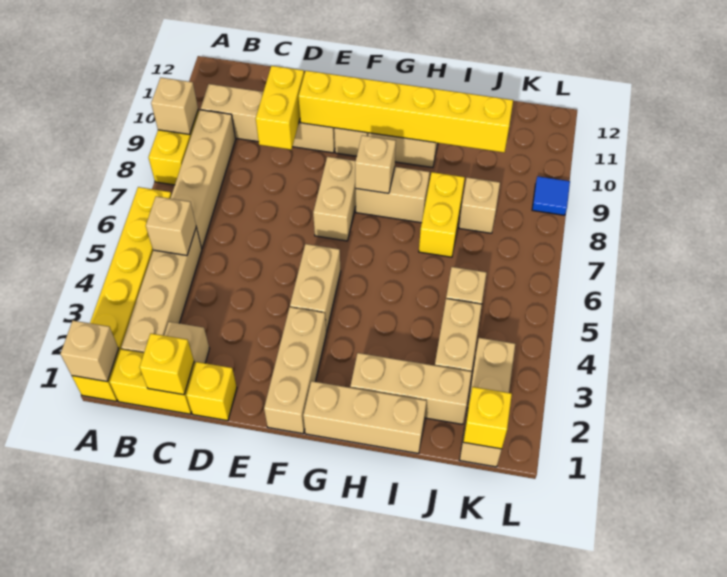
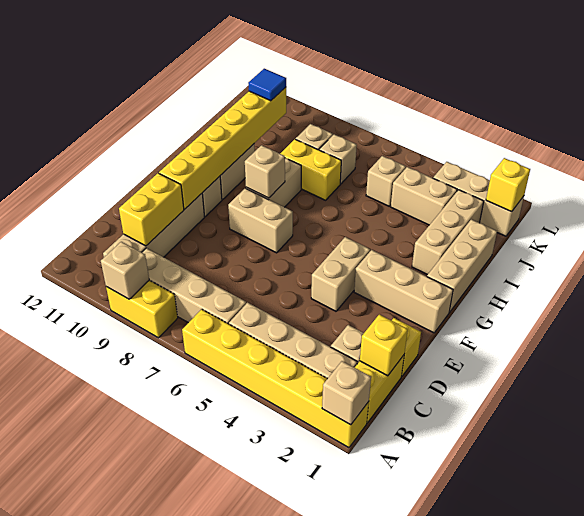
tan brick B5 level 2 -> tan brick J7 level 1
yellow brick D9:D10 level 2 -> yellow brick C10:D10 level 2
tan brick F4:F5 level 1 -> tan brick E4:F4 level 1
blue tile L9 level 1 -> blue tile J10 level 3

